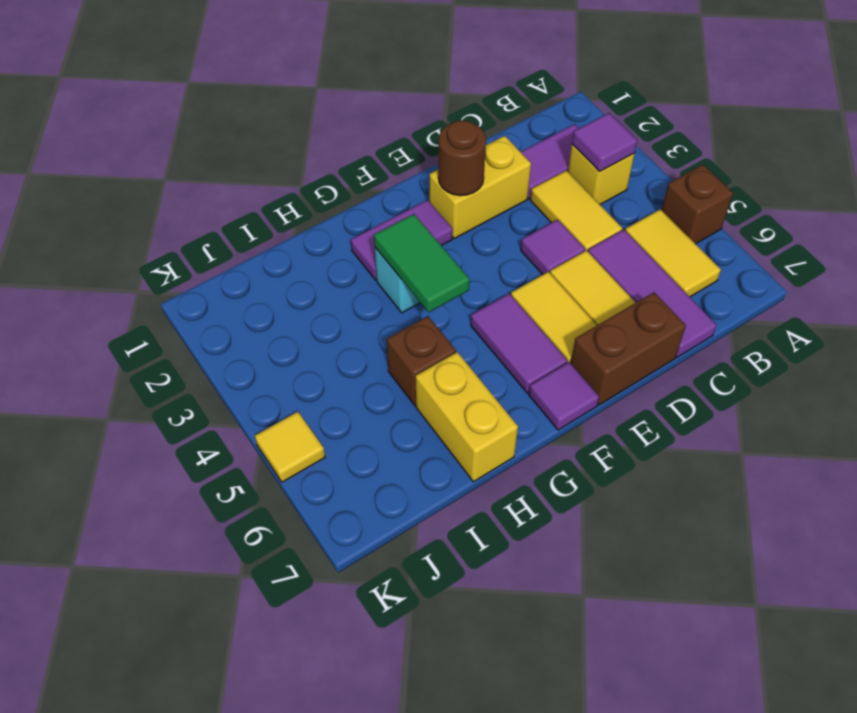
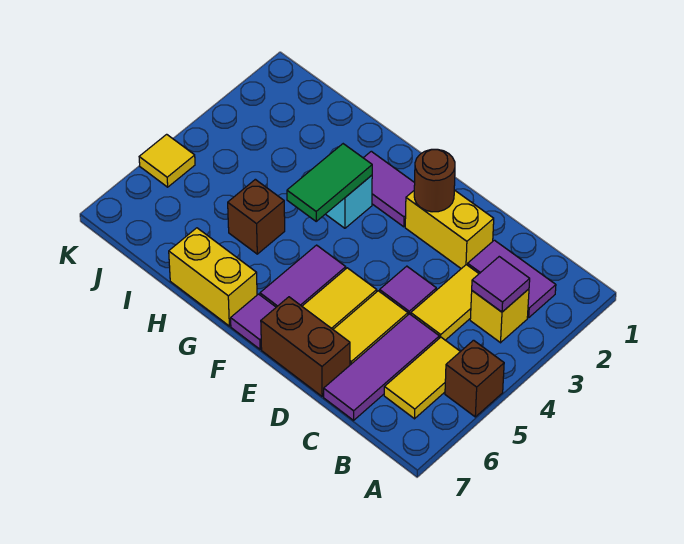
yellow brick H6:H7 level 1 -> yellow brick G7:H7 level 1

